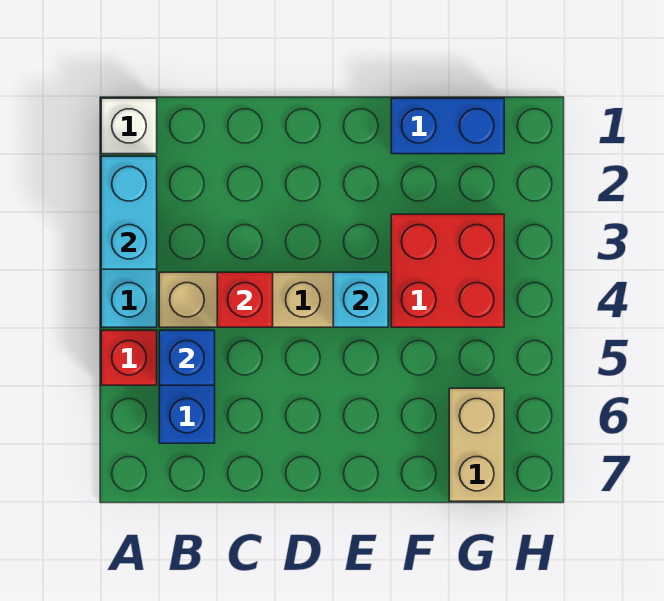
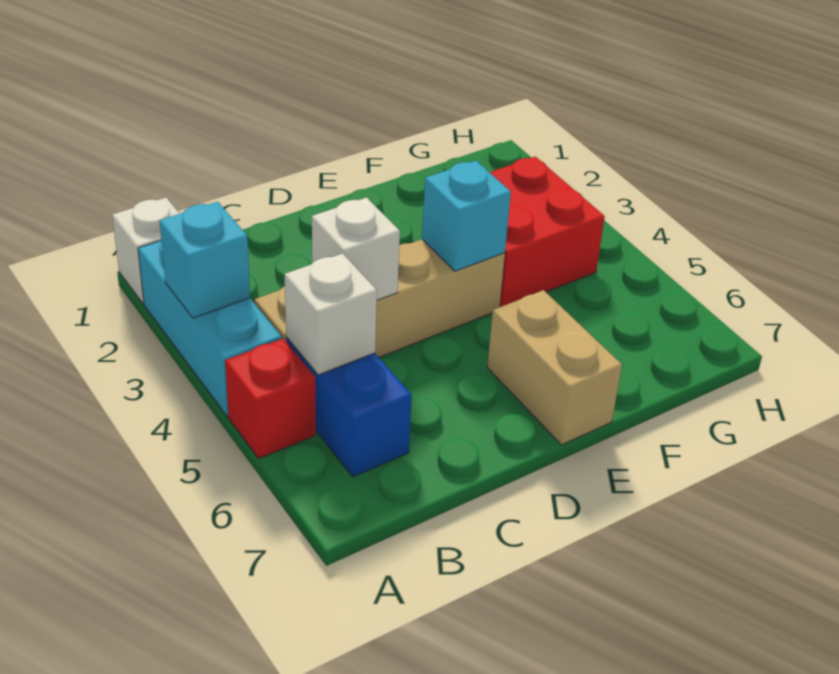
cyan brick A2:A3 level 2 -> cyan brick A3 level 2
blue brick B5 level 2 -> white brick B5 level 2
red brick C4 level 2 -> white brick C4 level 2
blue brick F1:G1 level 1 -> none
tan brick G6:G7 level 1 -> tan brick E6:E7 level 1

